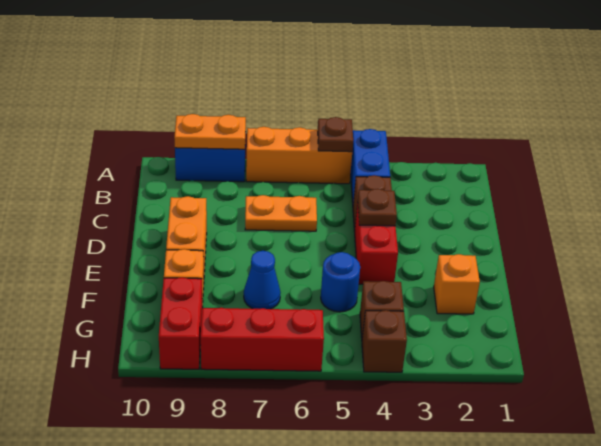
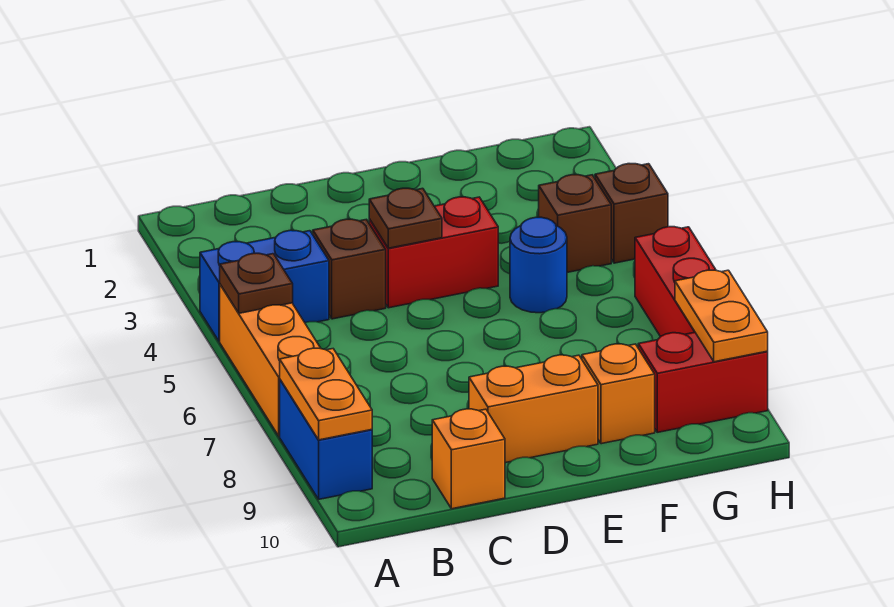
orange plate C6:C7 level 1 -> orange plate H8:H9 level 2
orange brick F2 level 1 -> orange brick C10 level 1
blue cone F7 level 1 -> none

